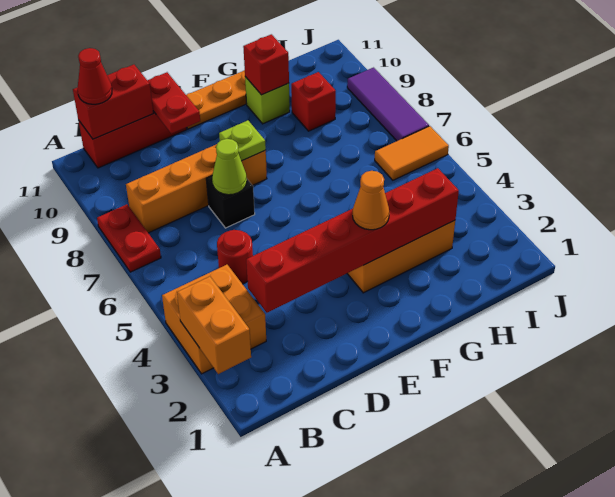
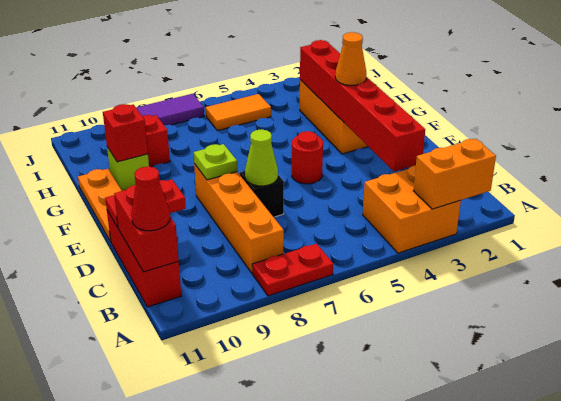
red round brick C5 level 1 -> red round brick E5 level 1
orange tile I6:J6 level 1 -> orange tile I5:I6 level 1

